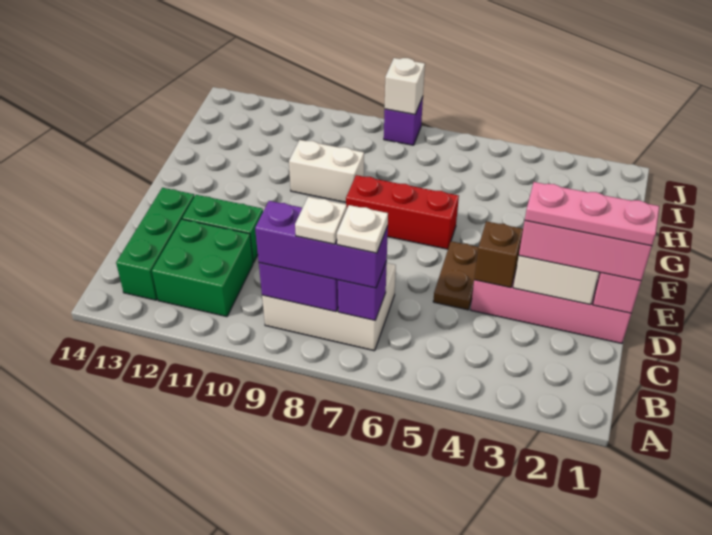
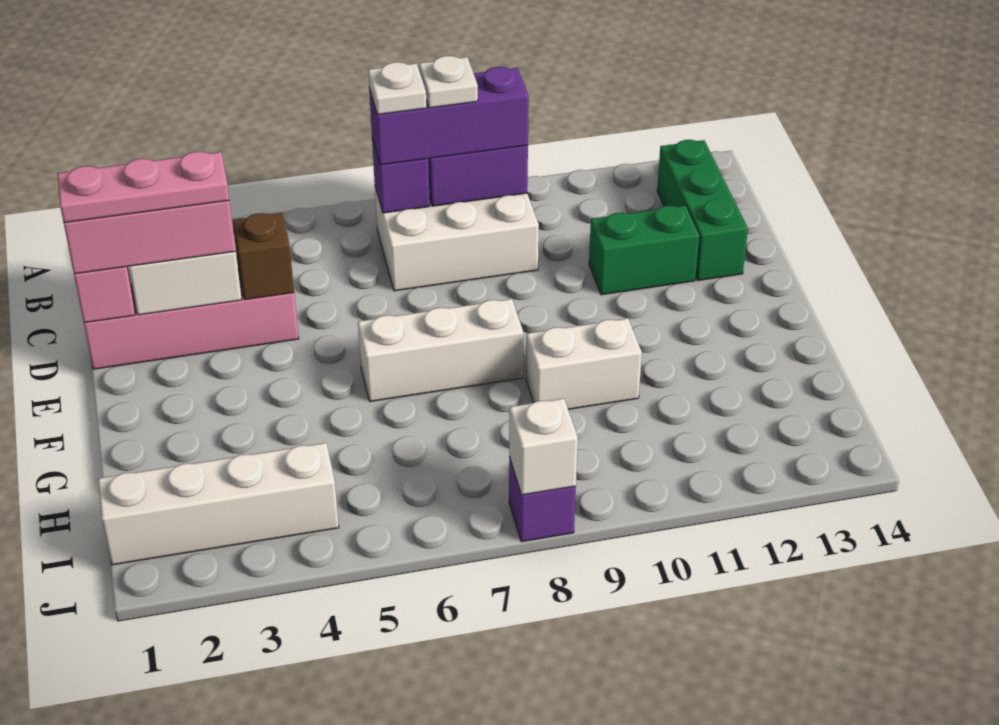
green brick B11:C12 level 1 -> none
brown plate D5:E5 level 1 -> none
red brick F6:F8 level 1 -> white brick F6:F8 level 1
none -> white brick I1:I4 level 1

